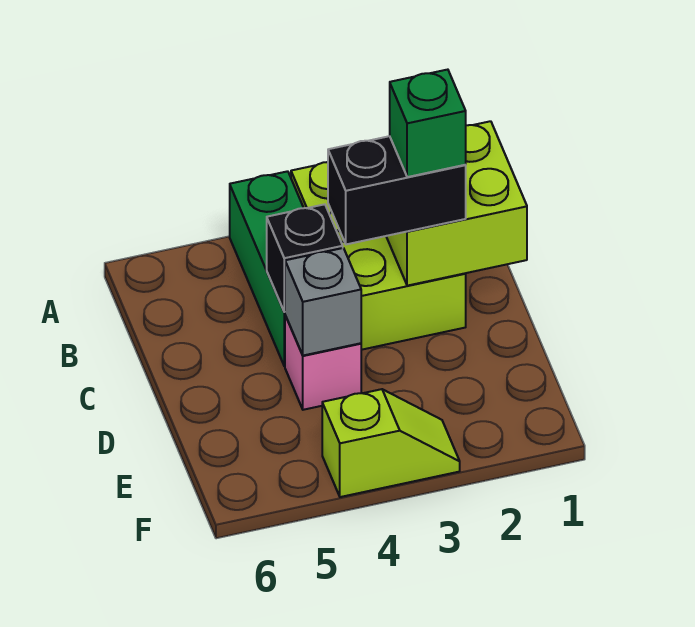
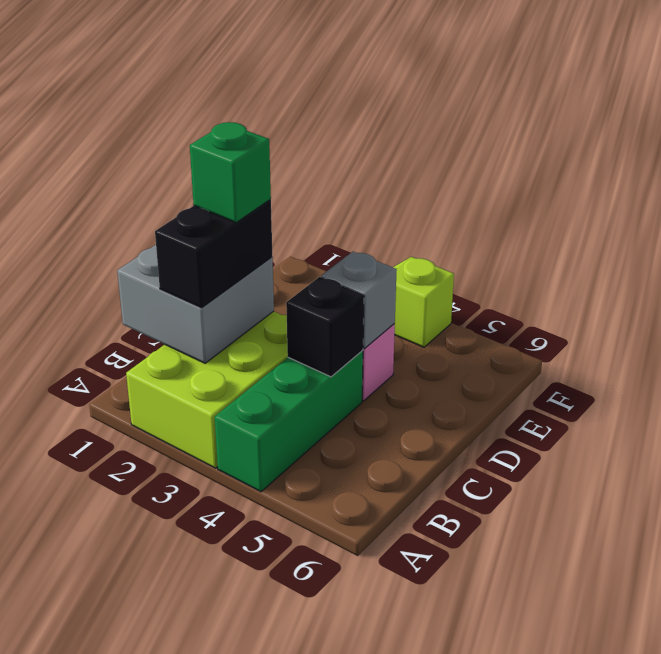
lime brick B1:C2 level 2 -> grey brick B1:C2 level 2
black brick C2:C3 level 3 -> black brick B2:C2 level 3

